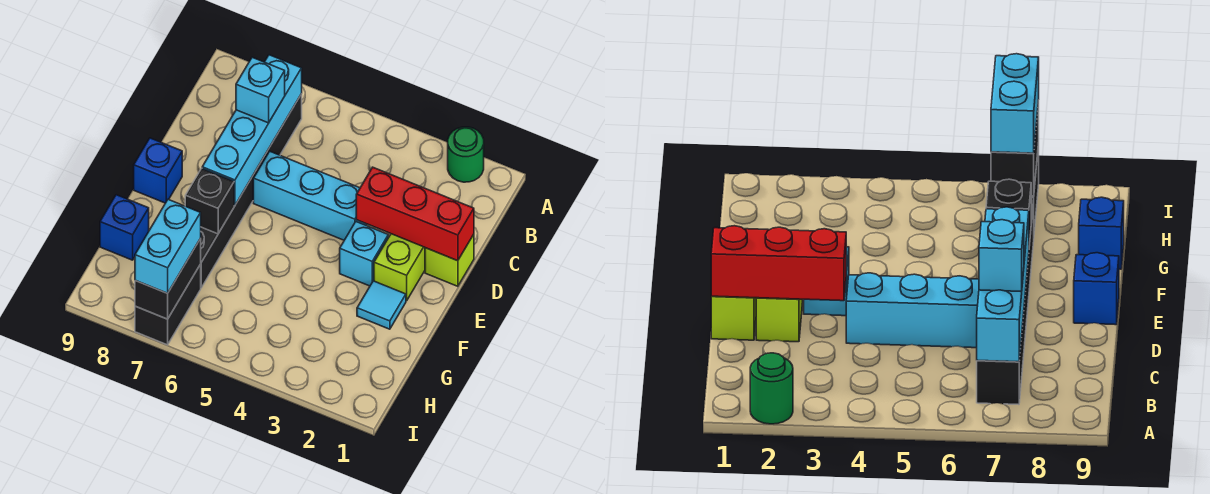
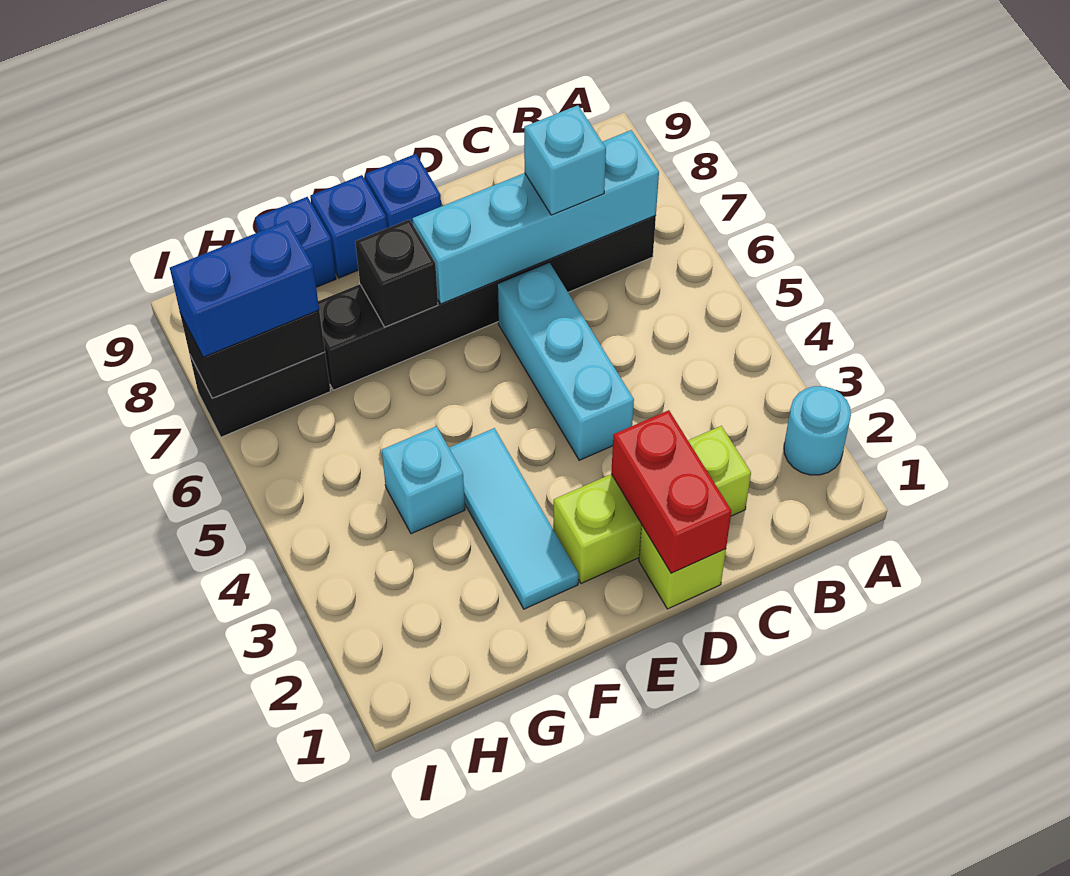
green round brick A2 level 1 -> cyan round brick A2 level 1
red brick D1:D3 level 2 -> red brick D1:D2 level 2
lime brick D2:E2 level 1 -> lime brick C2:E2 level 1
cyan brick E3 level 1 -> cyan brick G4 level 1
cyan tile F2 level 1 -> cyan tile F2:F4 level 1
none -> blue brick F9 level 1
cyan brick H7:I7 level 3 -> blue brick H7:I7 level 3

